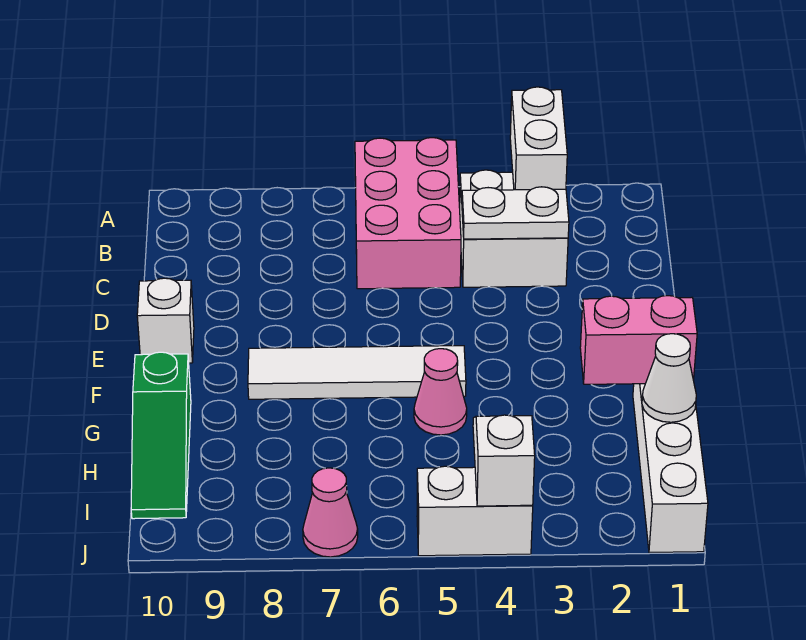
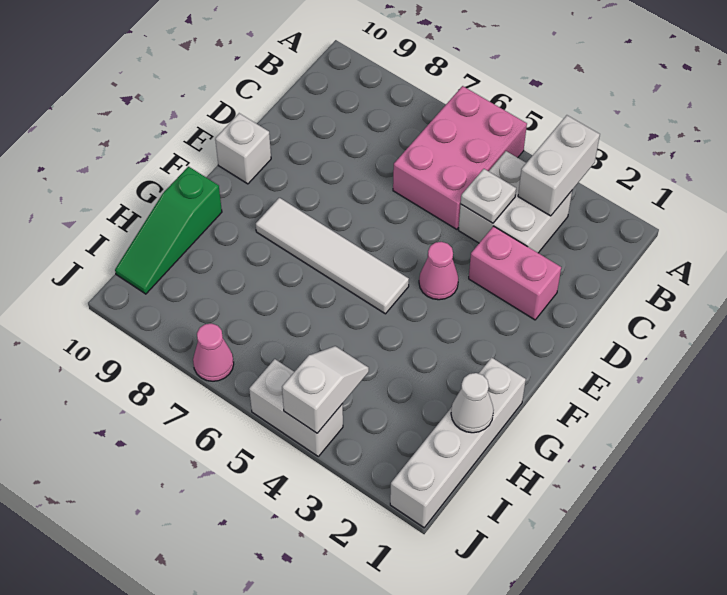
white plate C3:C4 level 2 -> white plate C4 level 2
pink brick G1:G2 level 2 -> pink brick D2:D3 level 1
pink cone G5 level 1 -> pink cone E4 level 1

